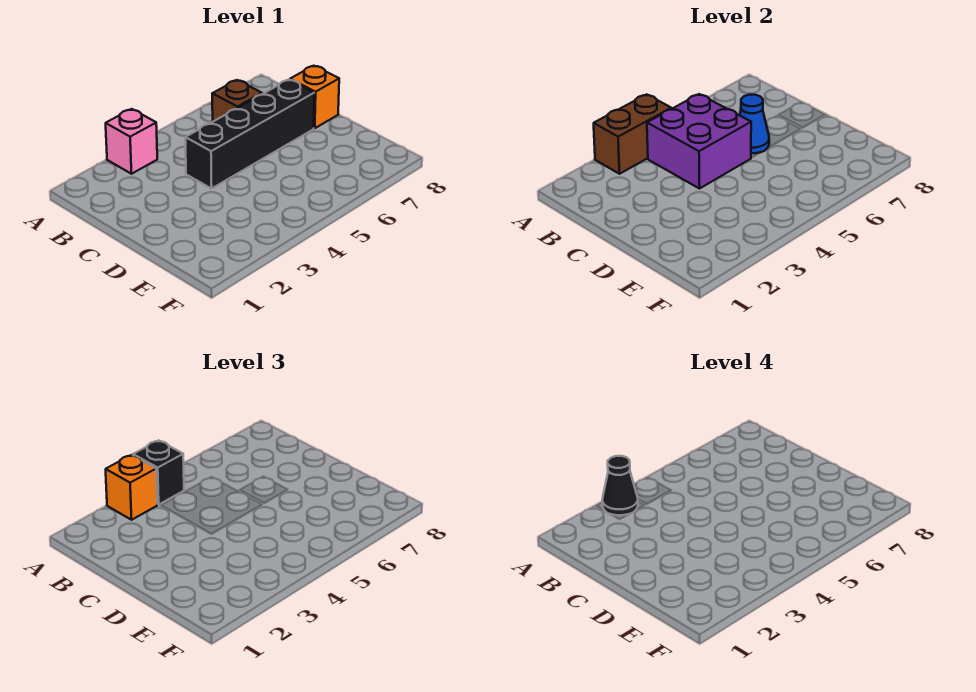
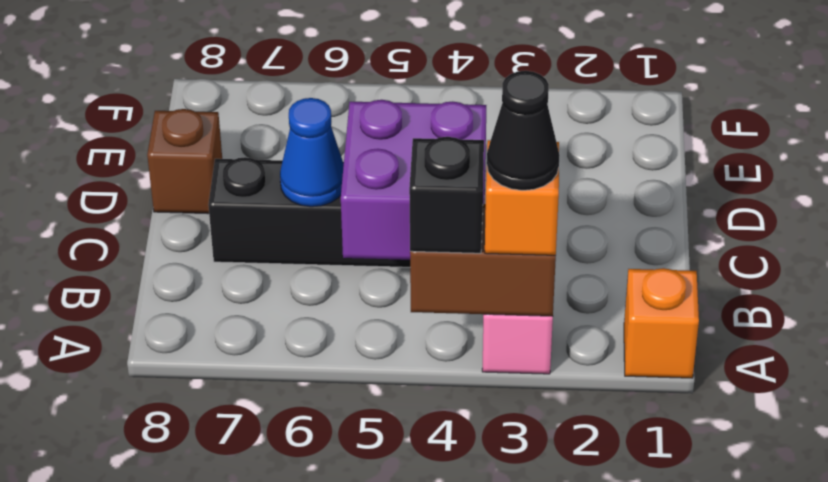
brown brick B6 level 1 -> brown brick D8 level 1
orange brick C8 level 1 -> orange brick A1 level 1

